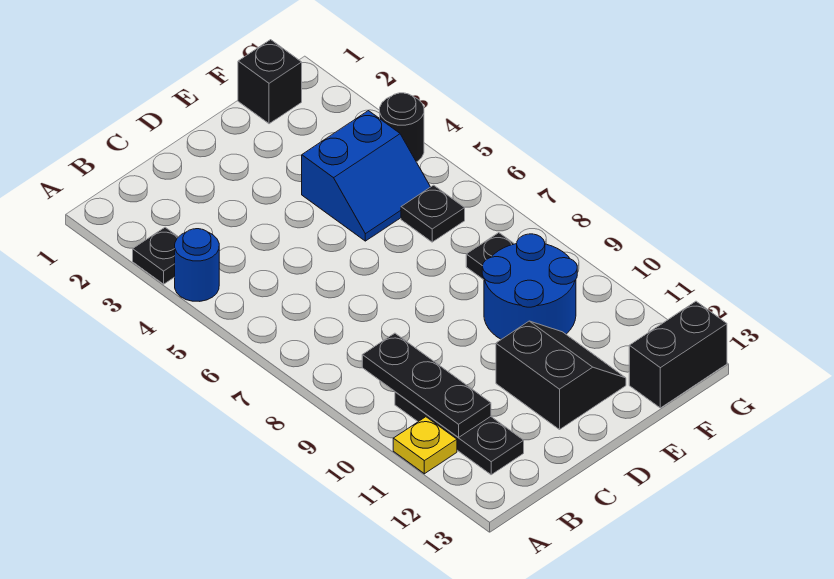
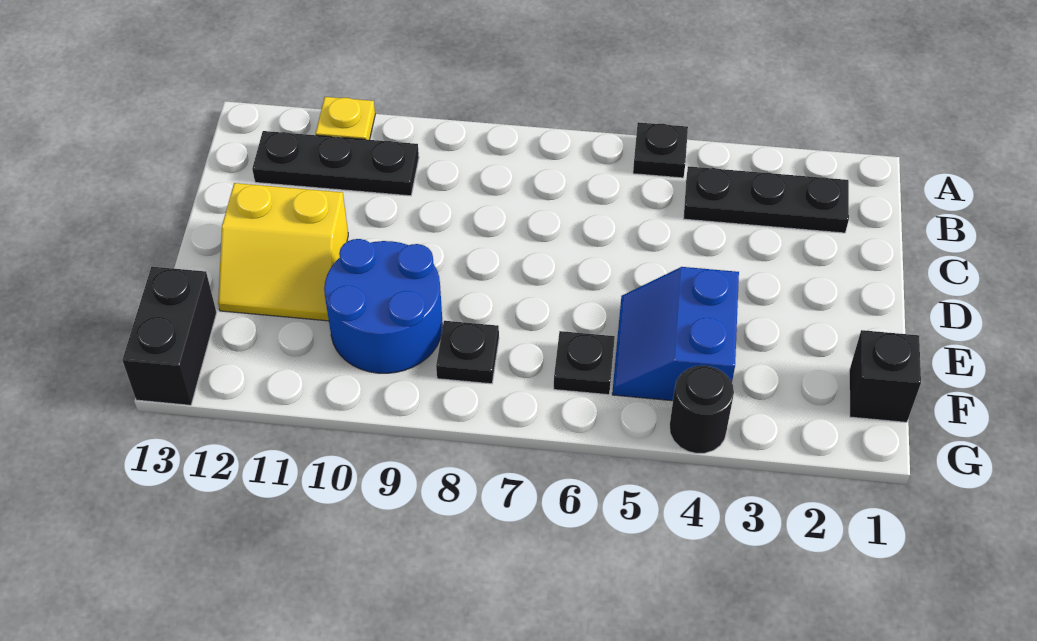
black plate A3 level 1 -> black plate A5 level 1
blue round brick A4 level 1 -> none
black plate B9:B11 level 2 -> black plate B2:B4 level 1
black slope D11:E12 level 1 top D -> yellow slope D11:E12 level 1 top D

